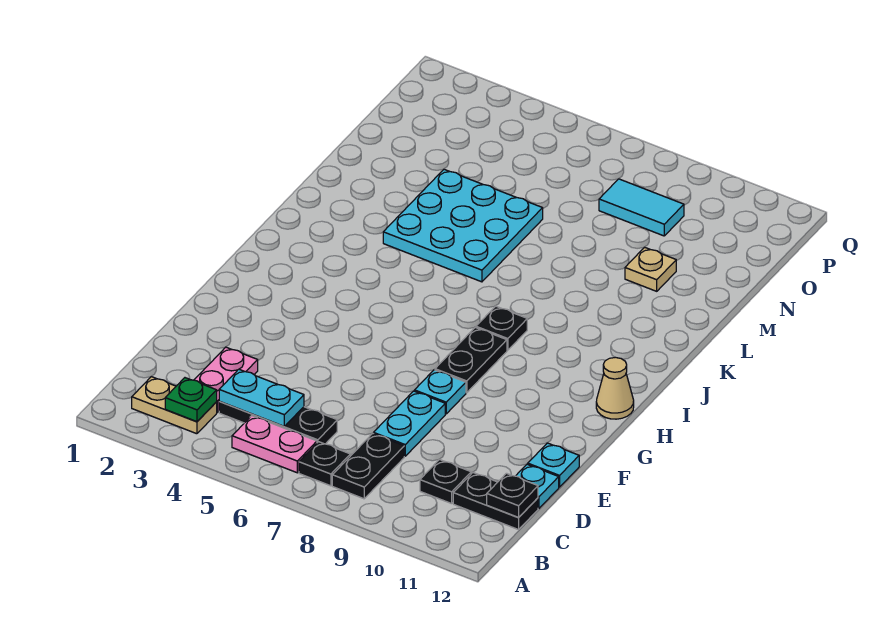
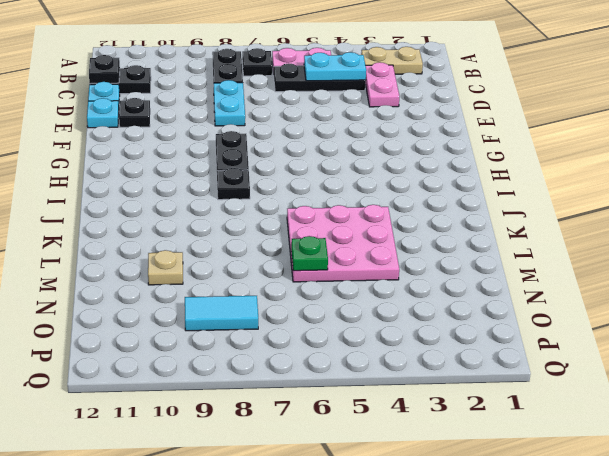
green plate B3 level 2 -> green plate M6 level 2
black plate C10 level 1 -> black plate E11 level 1
cyan plate F8 level 1 -> none
tan cone H12 level 1 -> none
cyan plate K4:M6 level 1 -> pink plate K4:M6 level 1

